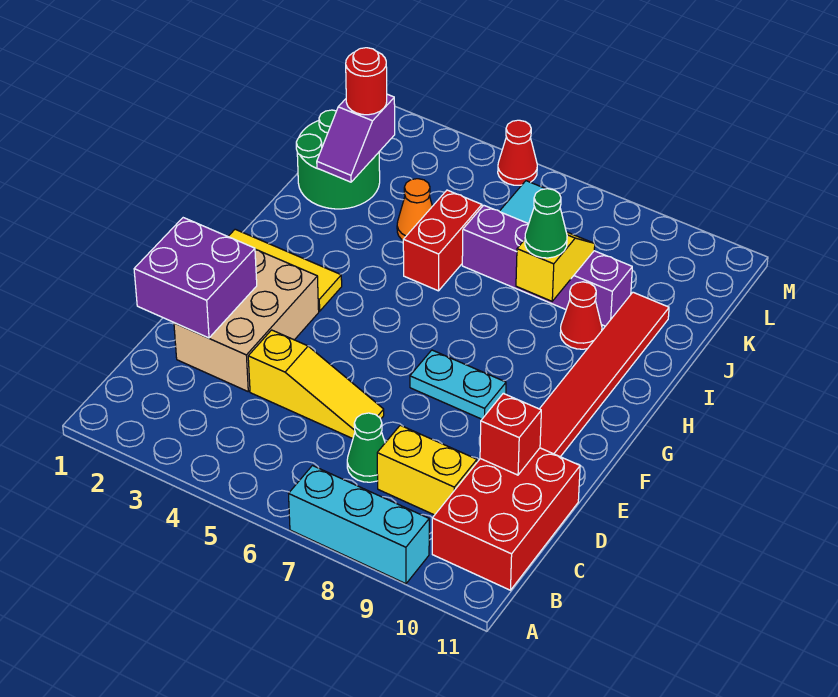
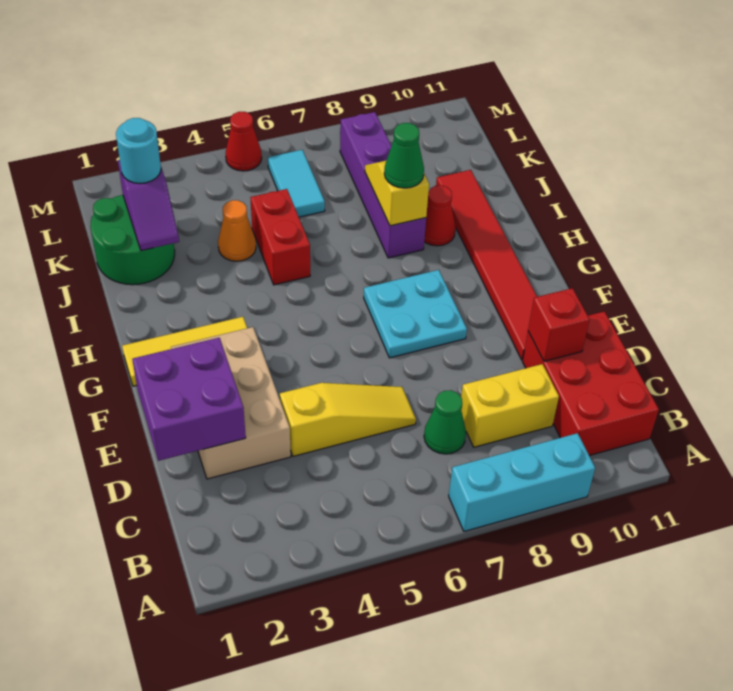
cyan plate F7:F8 level 1 -> cyan plate F7:G8 level 1
purple brick J6:J9 level 1 -> purple brick I8:L8 level 1
red round brick K2 level 3 -> cyan round brick K2 level 3

